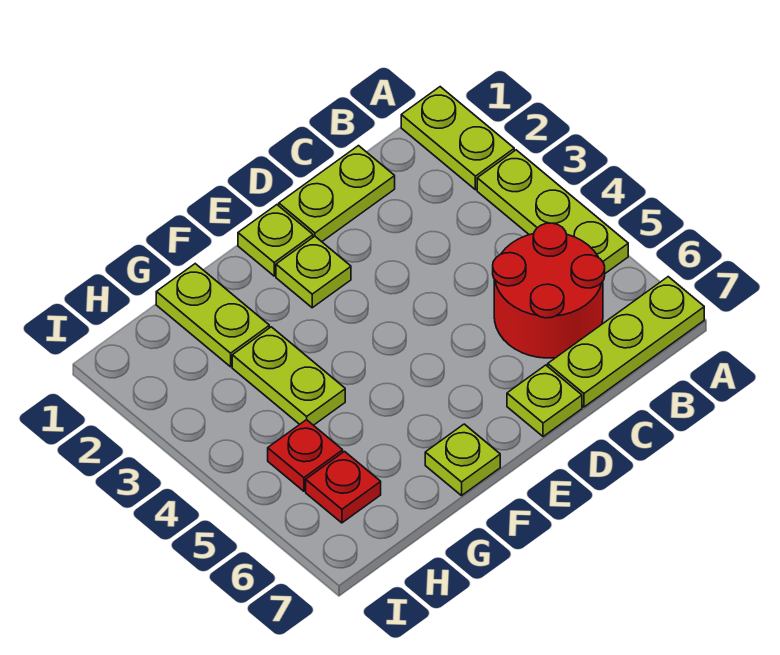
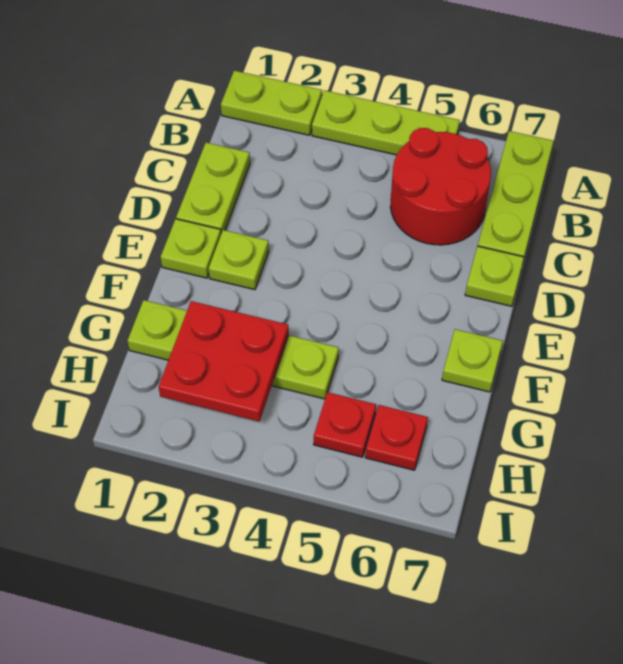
none -> red plate G2:H3 level 2

